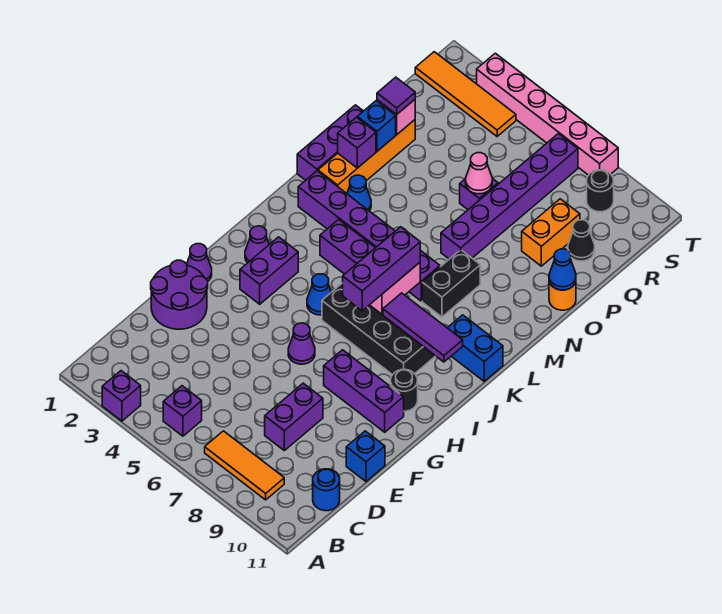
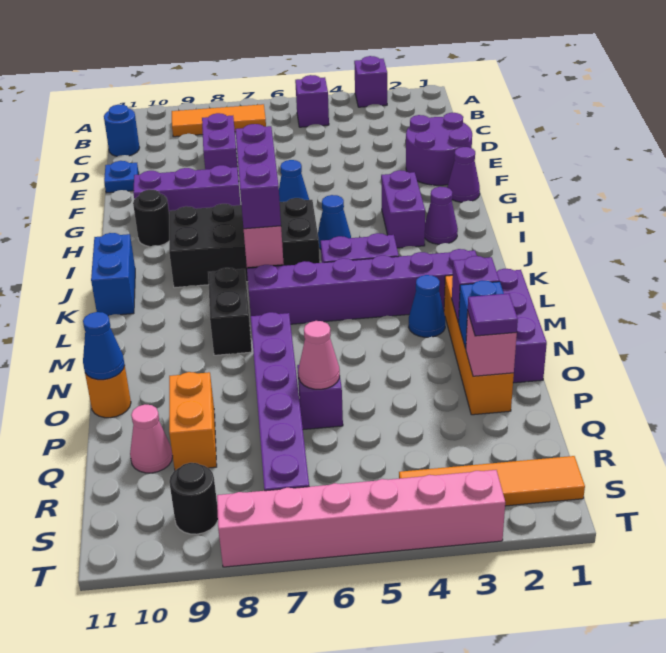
blue brick E11 level 1 -> blue plate E11 level 1
purple cone G6 level 1 -> blue cone G6 level 1
purple tile J8:J10 level 2 -> none
blue brick K10:K11 level 1 -> blue brick J11:K11 level 1
black cone Q10 level 1 -> pink cone Q10 level 1

